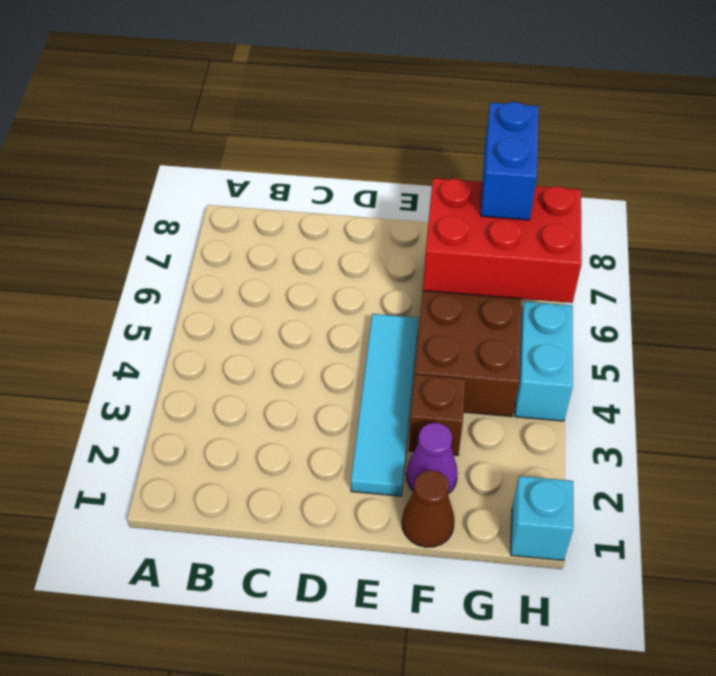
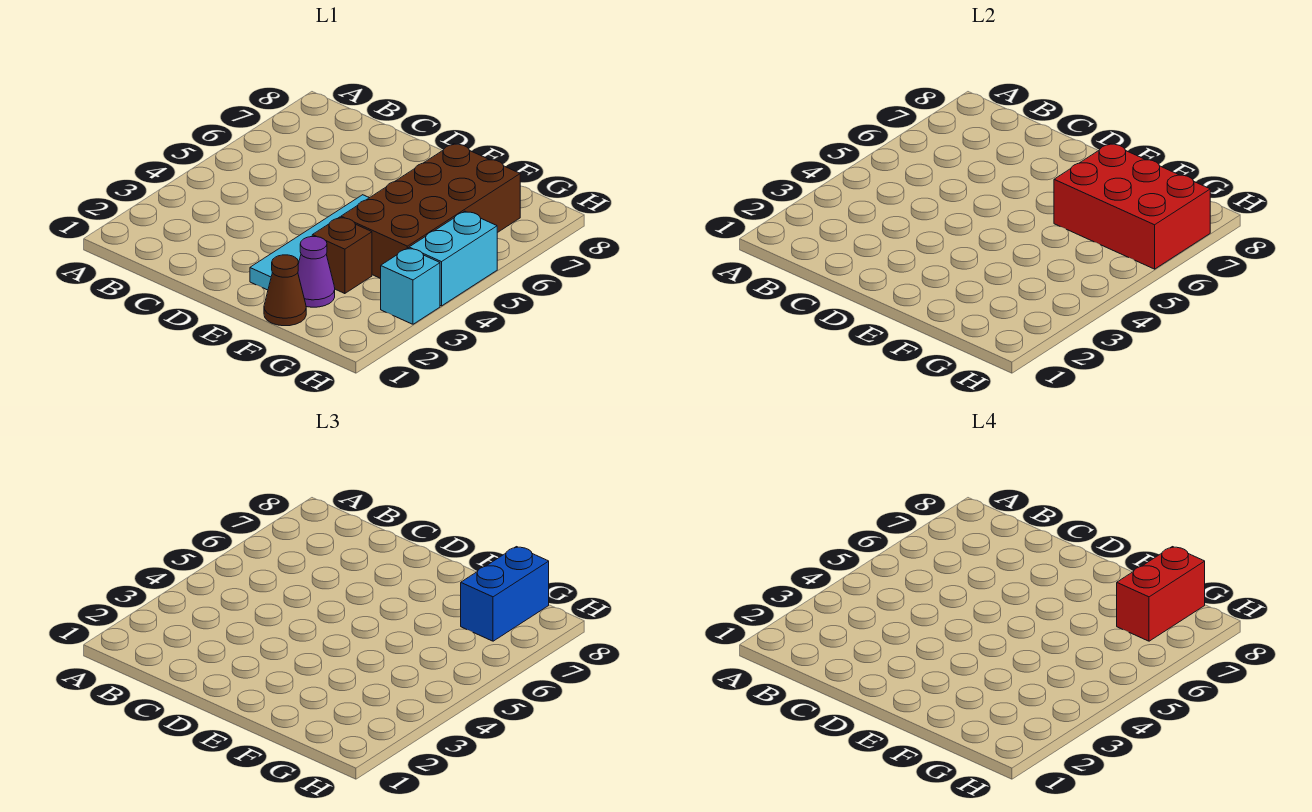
none -> red brick G7:G8 level 4
cyan brick H1 level 1 -> cyan brick H3 level 1

